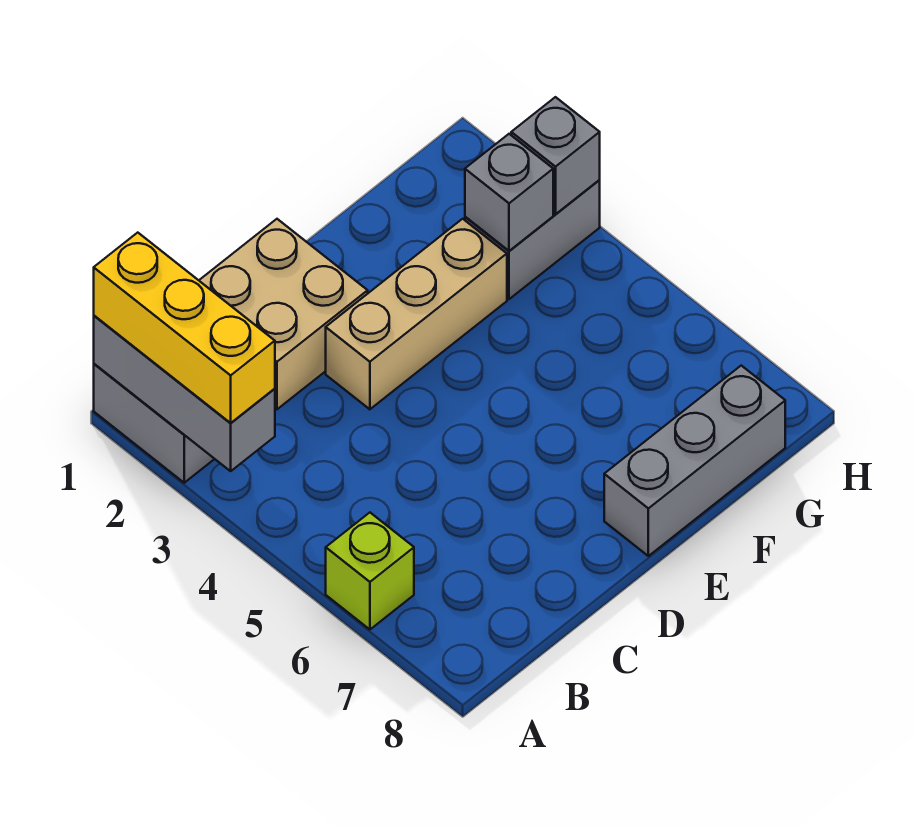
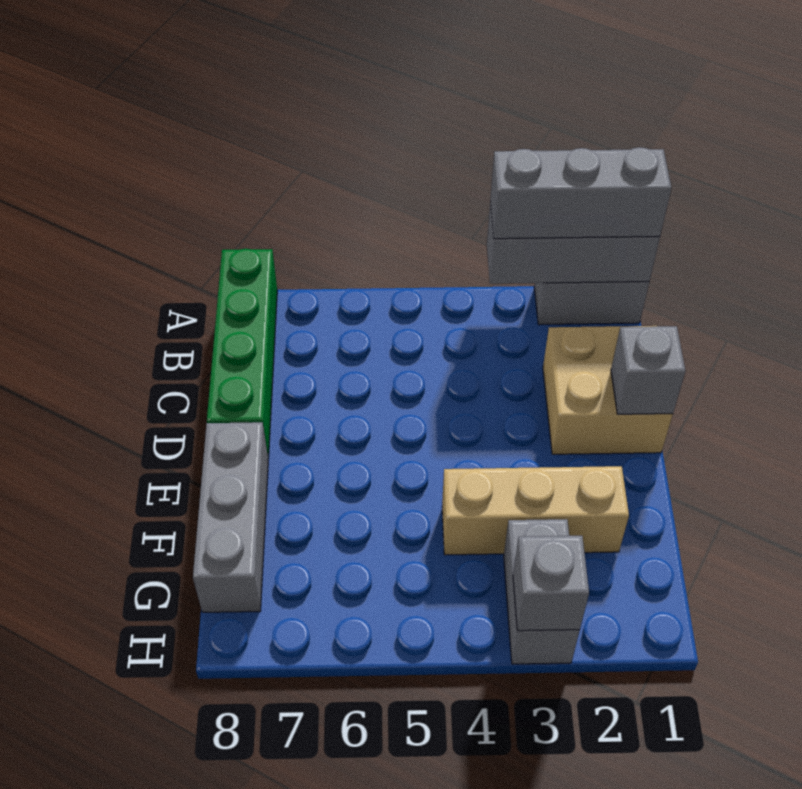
yellow brick A1:A3 level 3 -> grey brick A1:A3 level 3
lime brick A6 level 1 -> none
none -> green brick A8:D8 level 1
tan brick D3:F3 level 1 -> tan brick F2:F4 level 1
grey brick G3 level 2 -> grey brick D1 level 2

